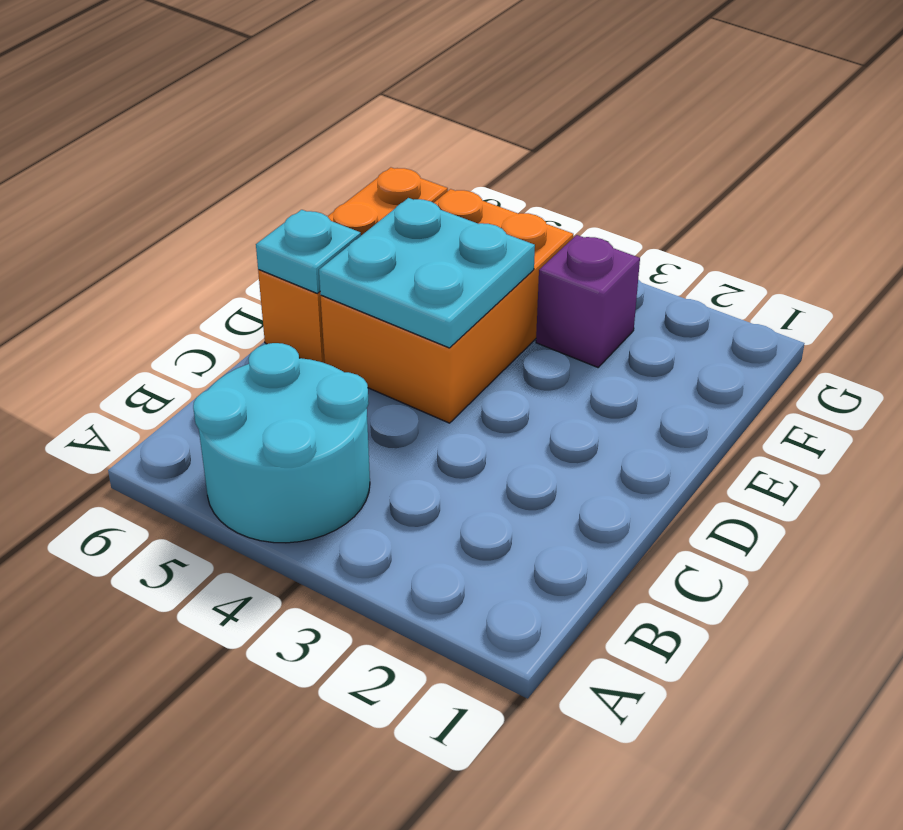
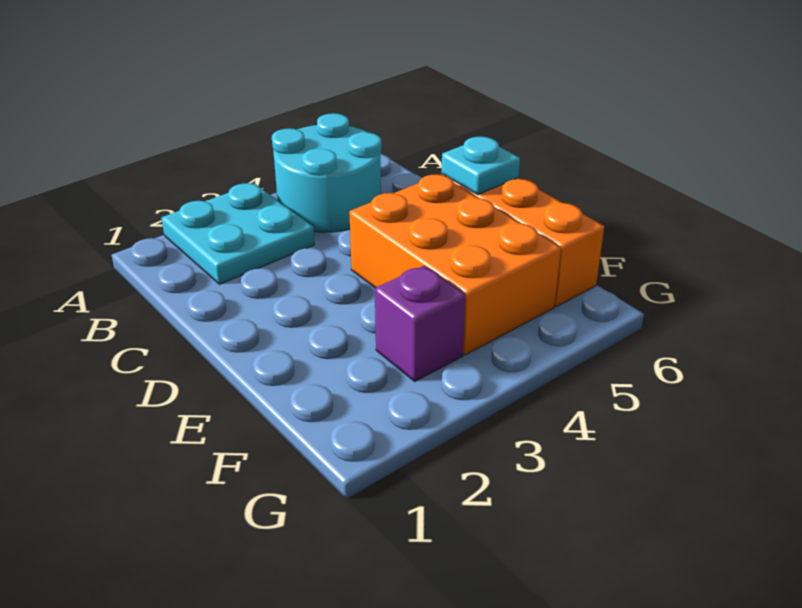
cyan plate D4:E5 level 2 -> cyan plate A2:B3 level 1

